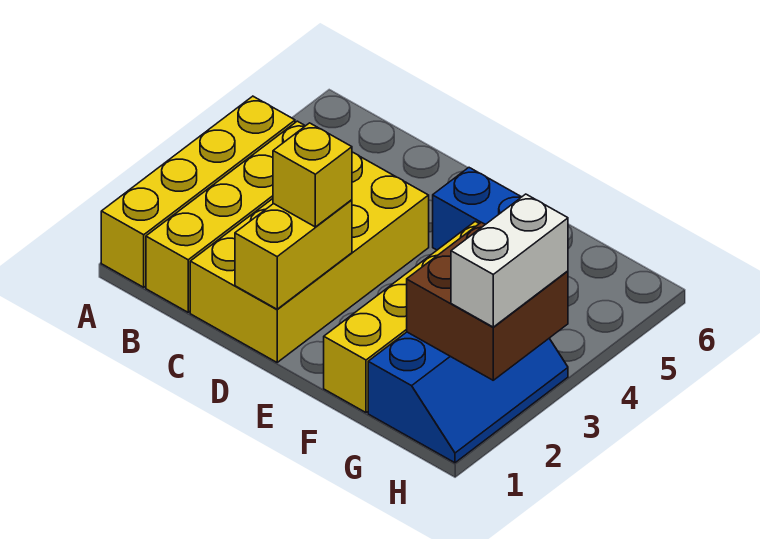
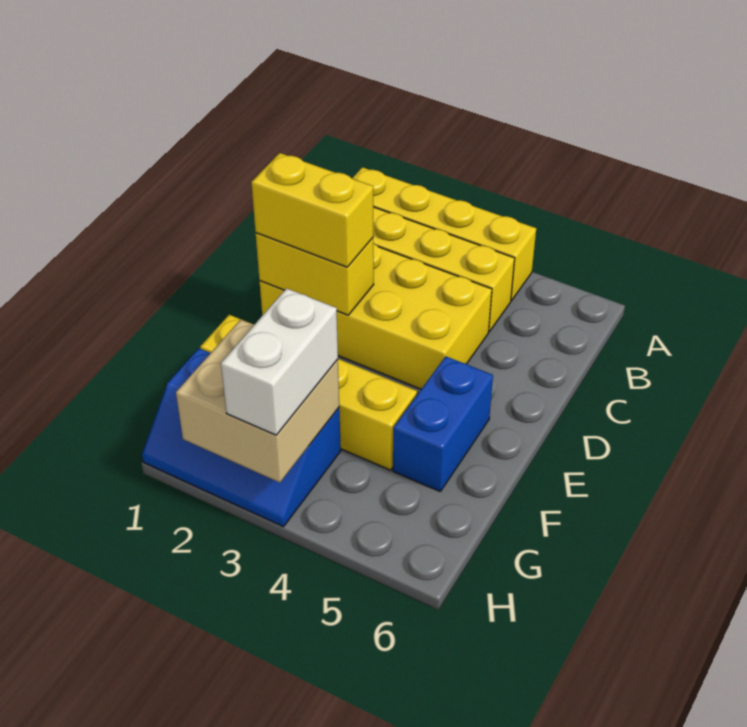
yellow brick D2 level 3 -> yellow brick D1:D2 level 3
brown brick G2:H3 level 2 -> tan brick G2:H3 level 2
white brick H2:H3 level 3 -> white brick G3:H3 level 3

